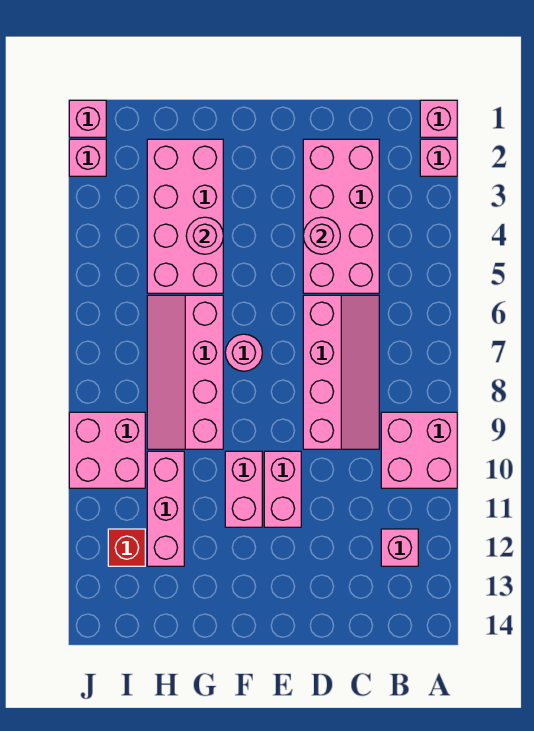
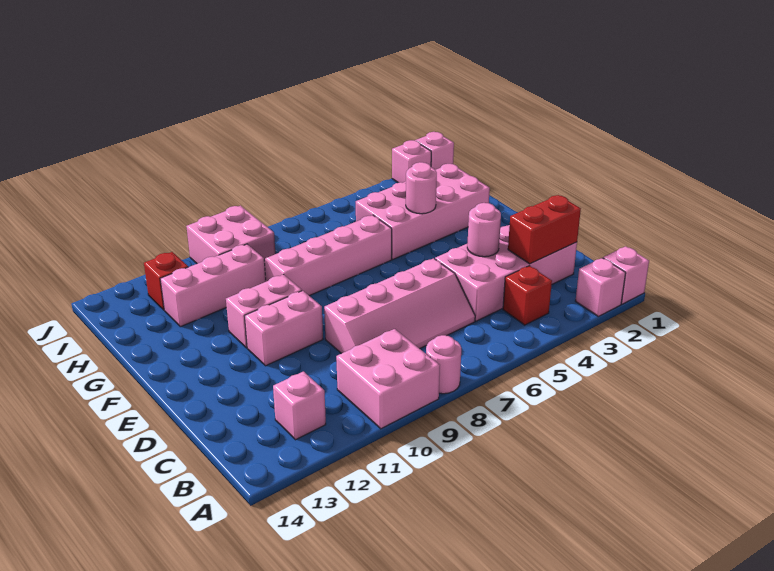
none -> red brick B4 level 1
none -> red brick C2:C3 level 2
pink round brick F7 level 1 -> pink round brick A8 level 1

